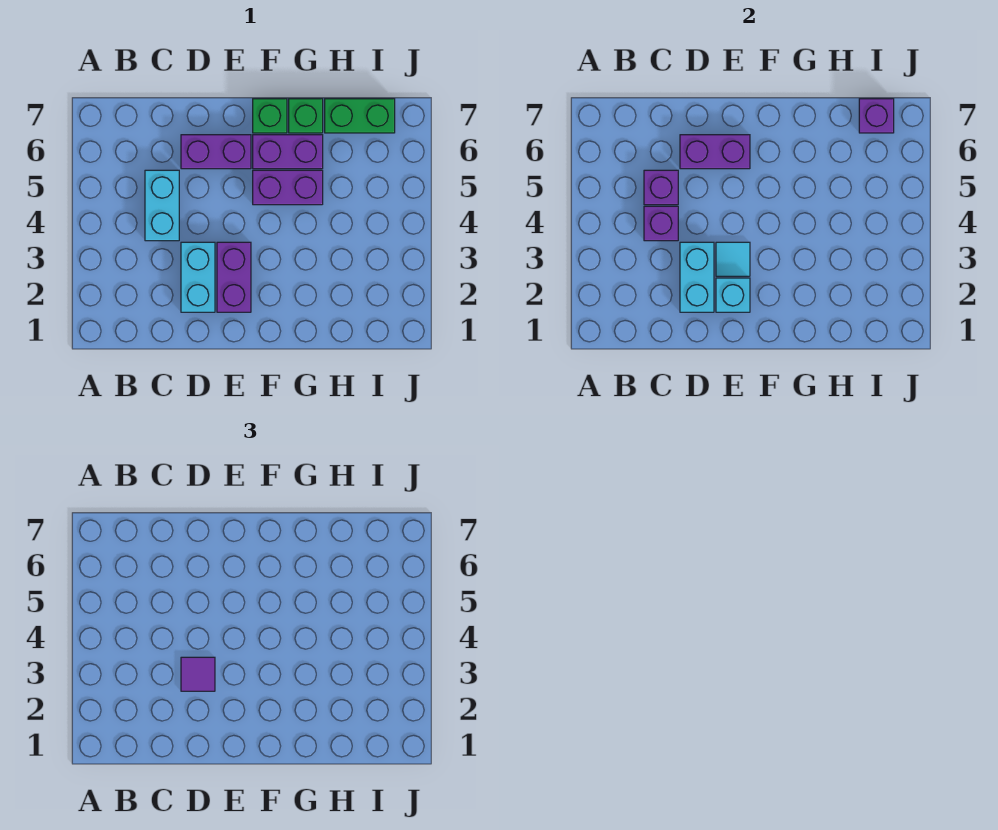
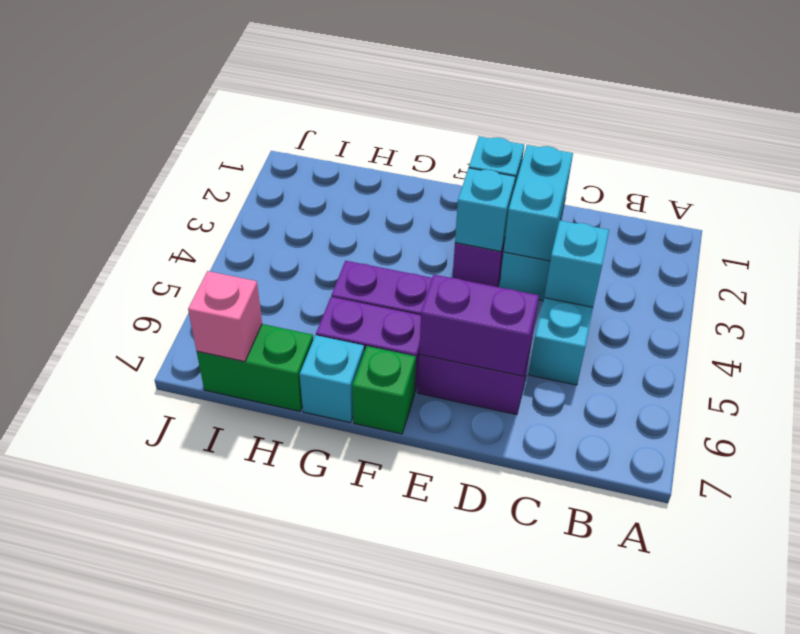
purple brick C4 level 2 -> cyan brick C4 level 2
purple brick C5 level 2 -> none
purple tile D3 level 3 -> none
cyan tile E3 level 2 -> cyan brick E3 level 2
green brick G7 level 1 -> cyan brick G7 level 1
purple brick I7 level 2 -> pink brick I7 level 2

